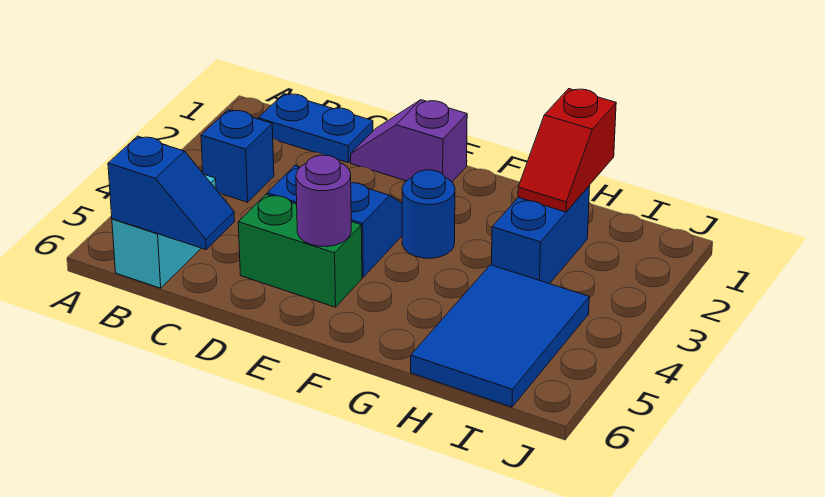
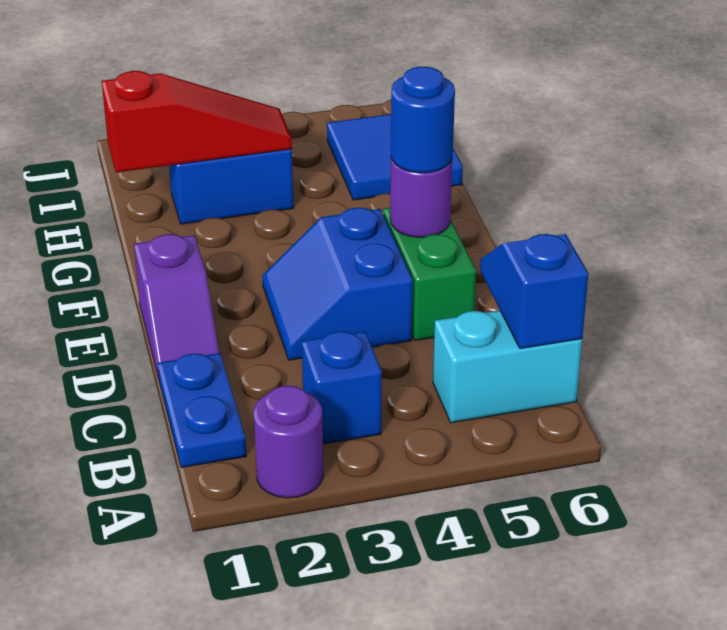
none -> purple round brick A2 level 1
blue round brick F3 level 1 -> blue round brick E5 level 3
red slope H1:H2 level 2 top 1 -> red slope H1:H3 level 2 top 1
blue tile H4:I6 level 1 -> blue tile H5:I6 level 1

